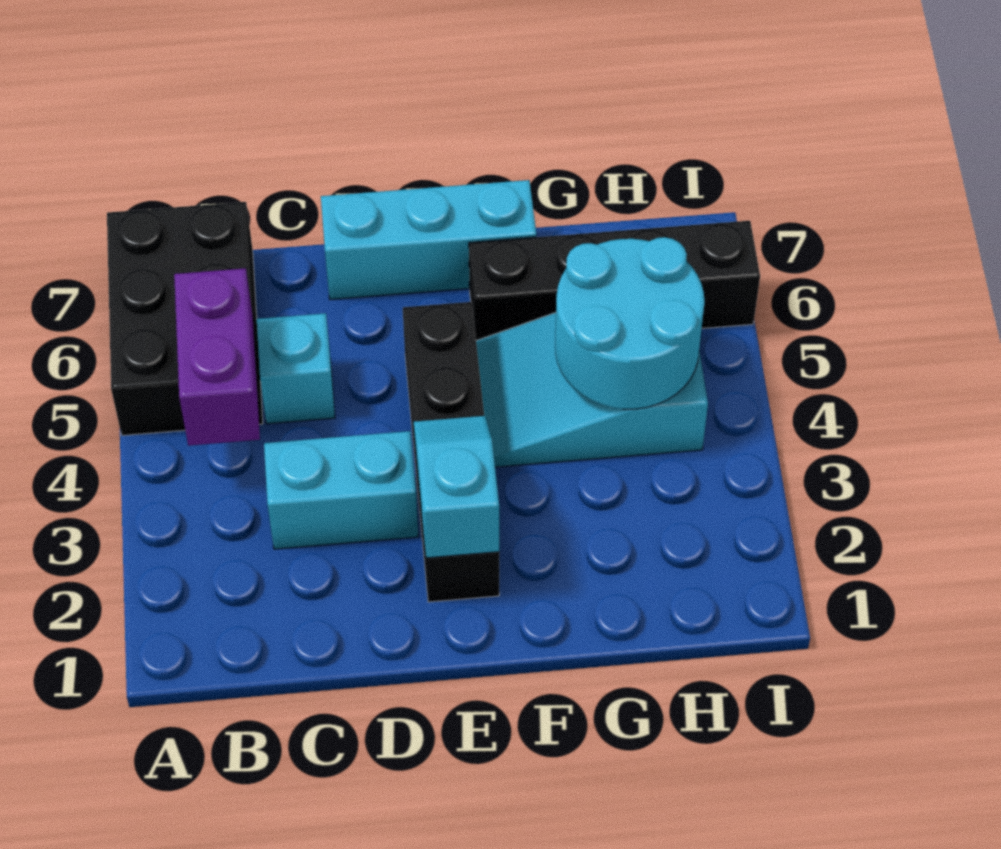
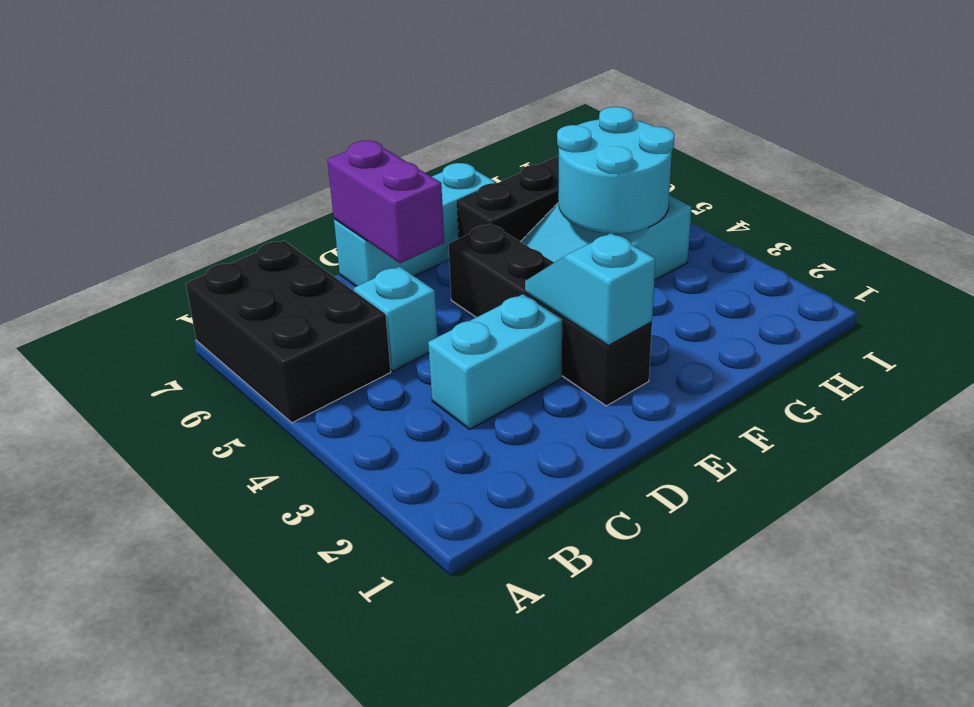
purple brick B4:B5 level 2 -> purple brick D6:D7 level 2

